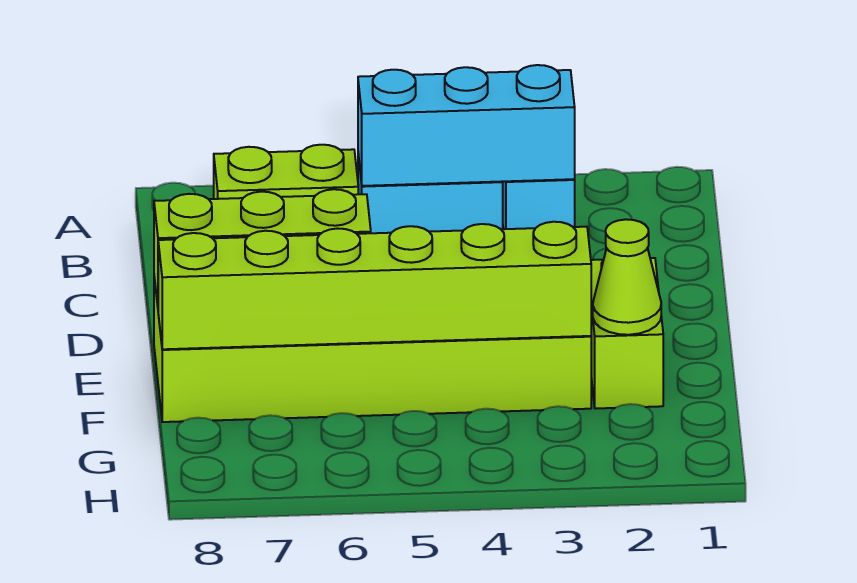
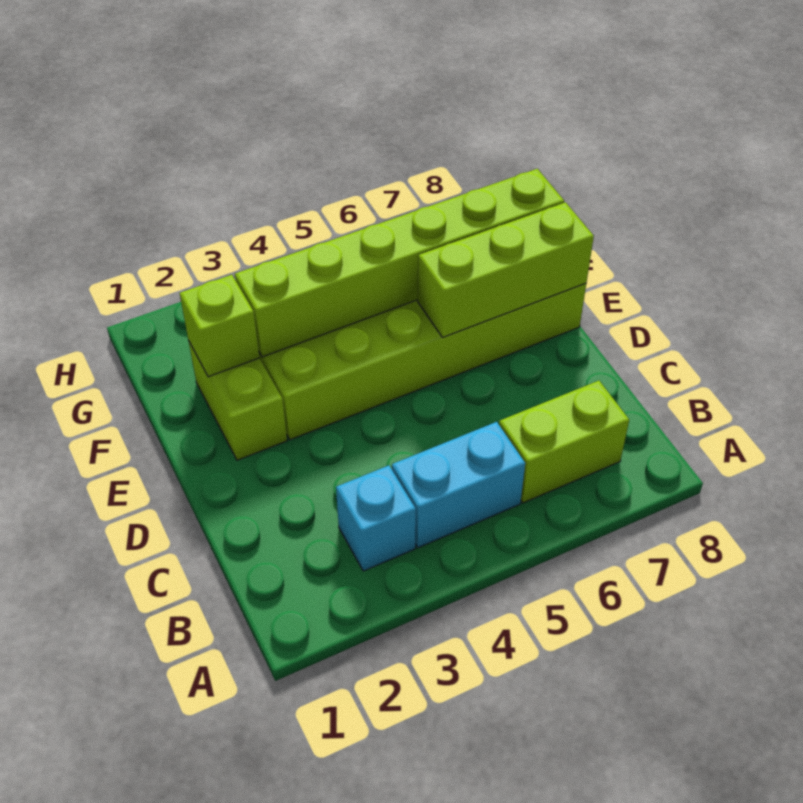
cyan brick B3:B5 level 2 -> none
lime cone F2 level 2 -> lime brick F2 level 2

